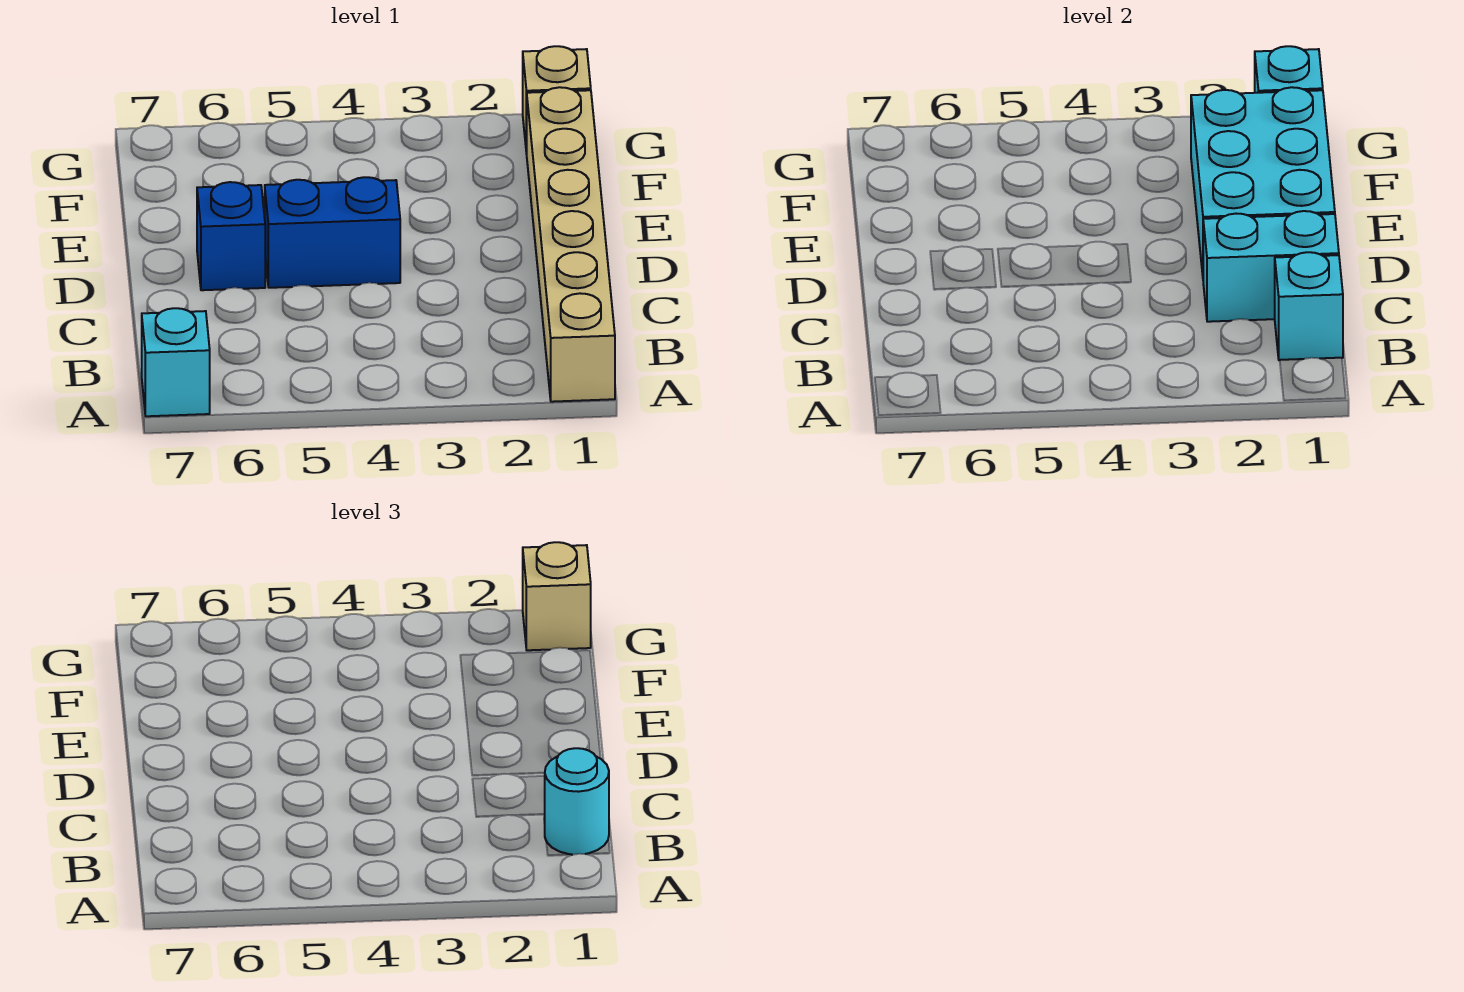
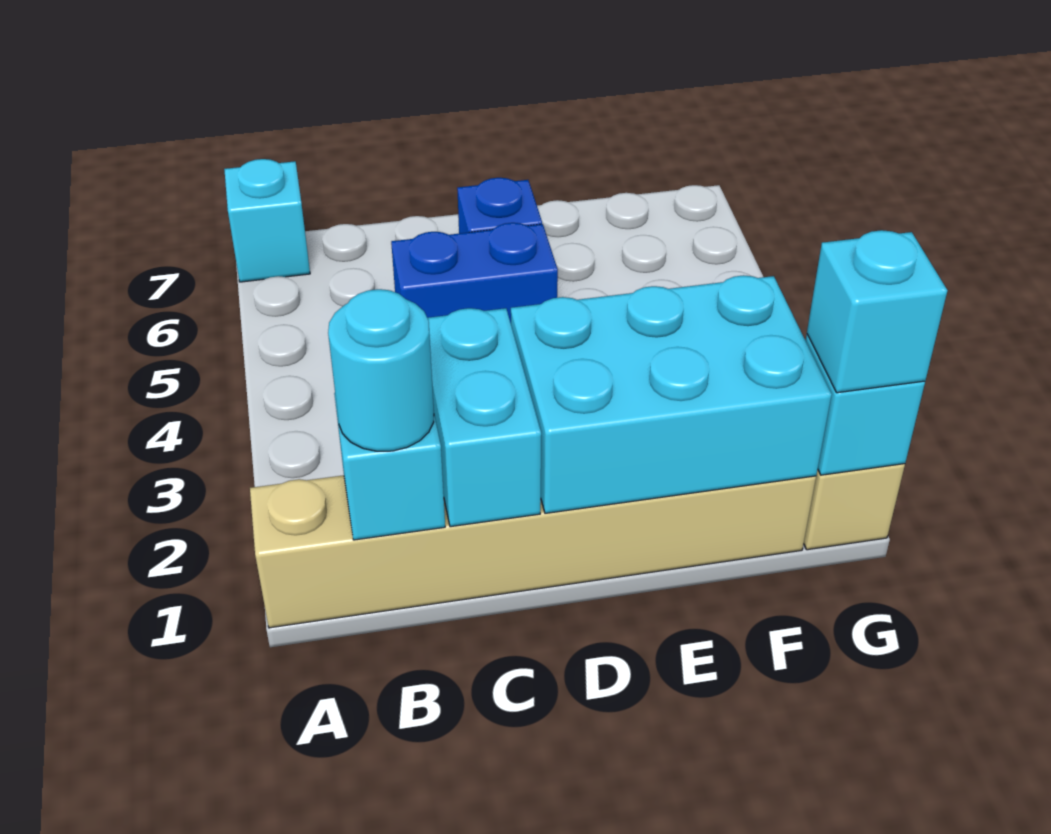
blue brick D4:D5 level 1 -> blue brick C5:D5 level 1
tan brick G1 level 3 -> cyan brick G1 level 3

